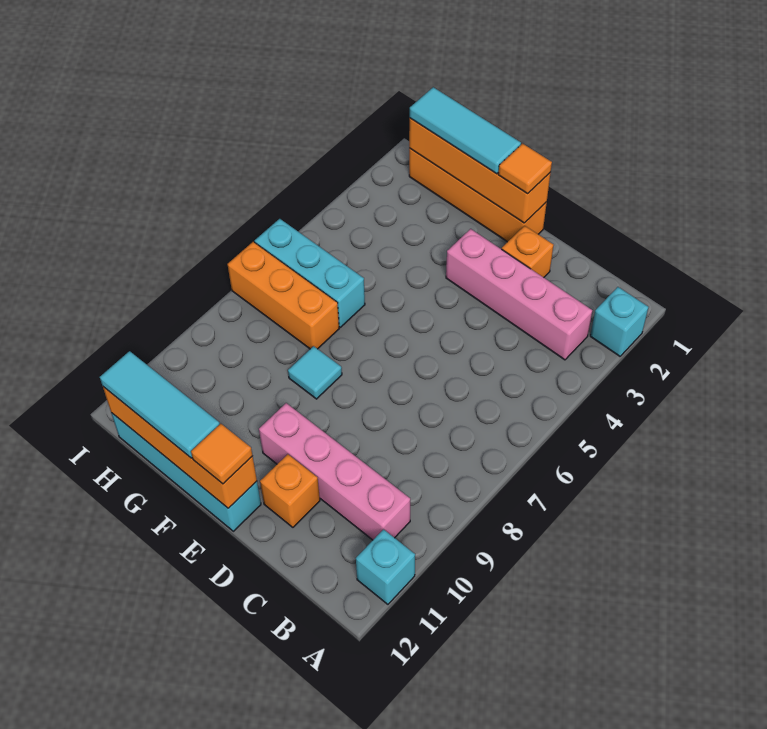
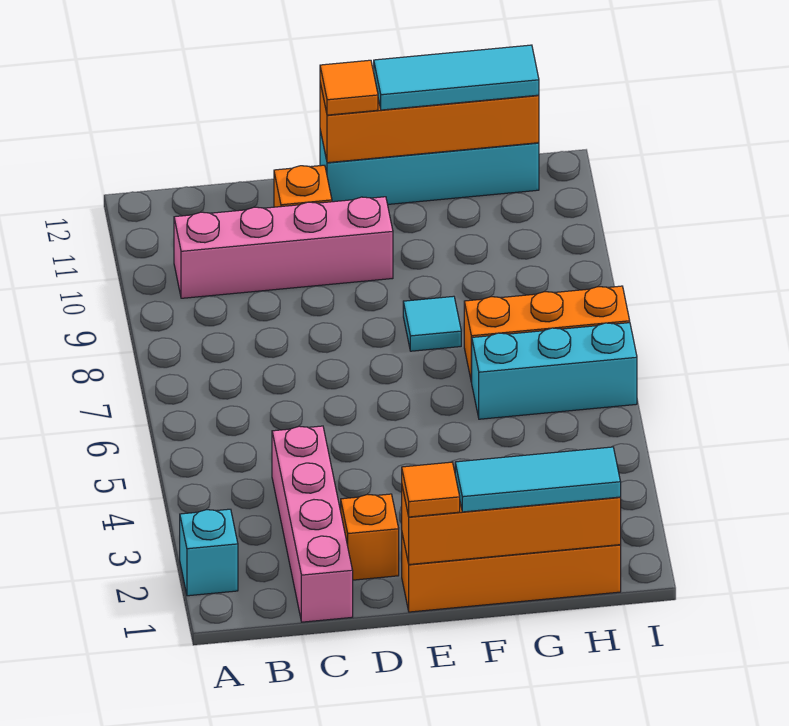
cyan brick A11 level 1 -> none
pink brick B3:E3 level 1 -> pink brick C1:C4 level 1

